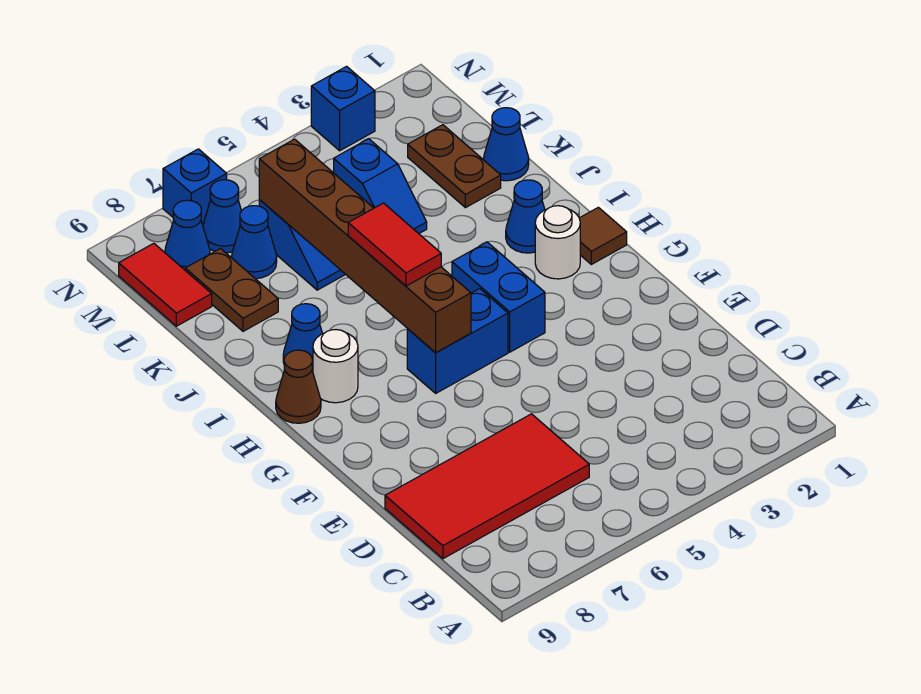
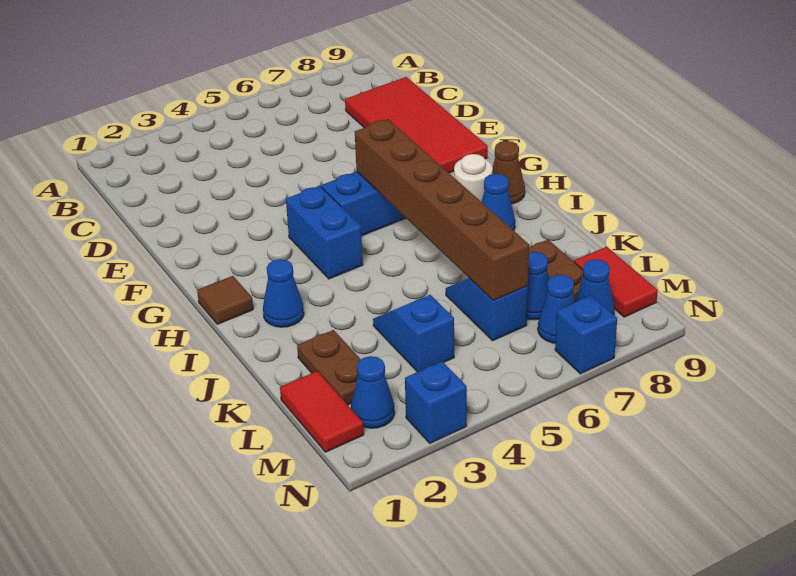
red tile C6:D9 level 1 -> red tile C8:F9 level 1
white round brick H2 level 1 -> none
red tile H6:I6 level 3 -> red tile L1:M1 level 1
blue cone K1 level 1 -> blue cone M2 level 1

